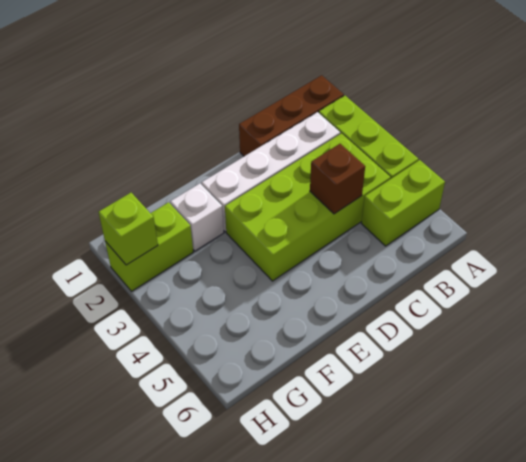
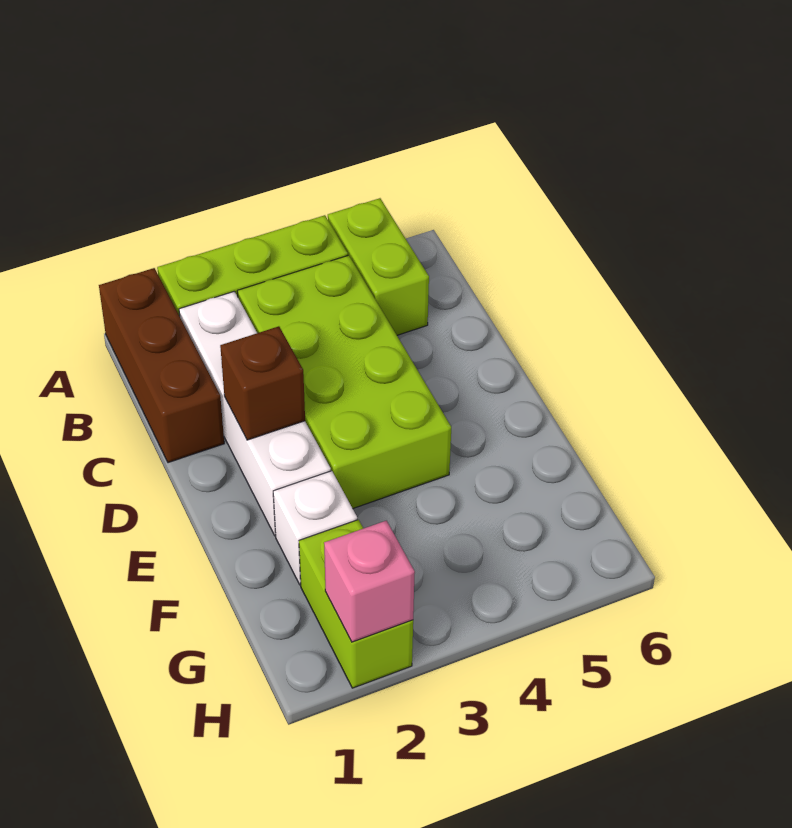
brown brick C4 level 2 -> brown brick D2 level 2
lime brick H2 level 2 -> pink brick H2 level 2

